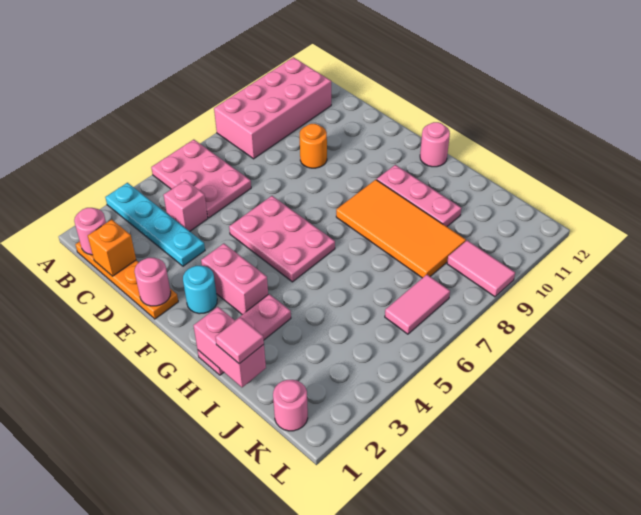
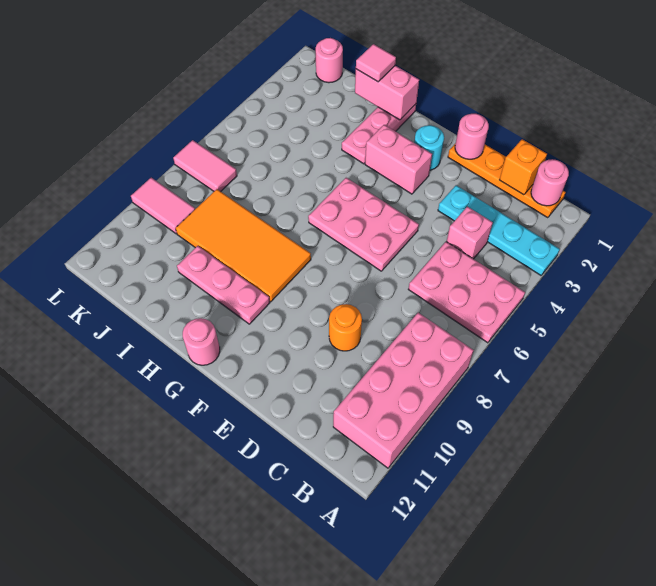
pink tile K6:K7 level 1 -> pink tile K7:L7 level 1

